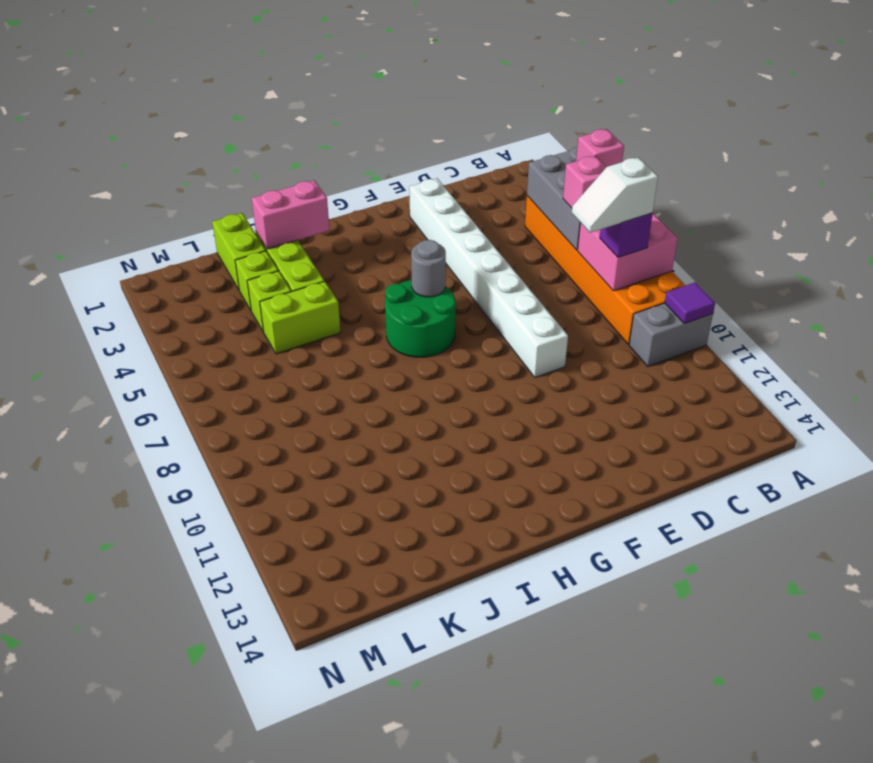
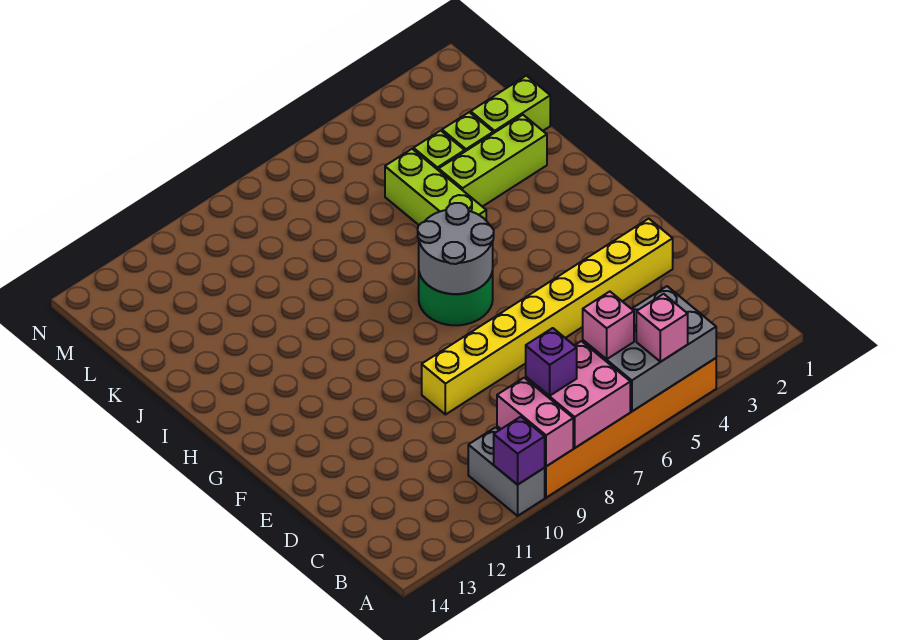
purple tile A10 level 2 -> purple brick A10 level 2
white slope B8:C8 level 4 top B -> none
white brick E2:E9 level 1 -> yellow brick E2:E9 level 1
grey round brick G6 level 2 -> grey round brick G6:H7 level 2
pink brick I2:J2 level 2 -> pink brick A9:B9 level 2
lime brick J5:K5 level 1 -> lime brick I5:K5 level 1

